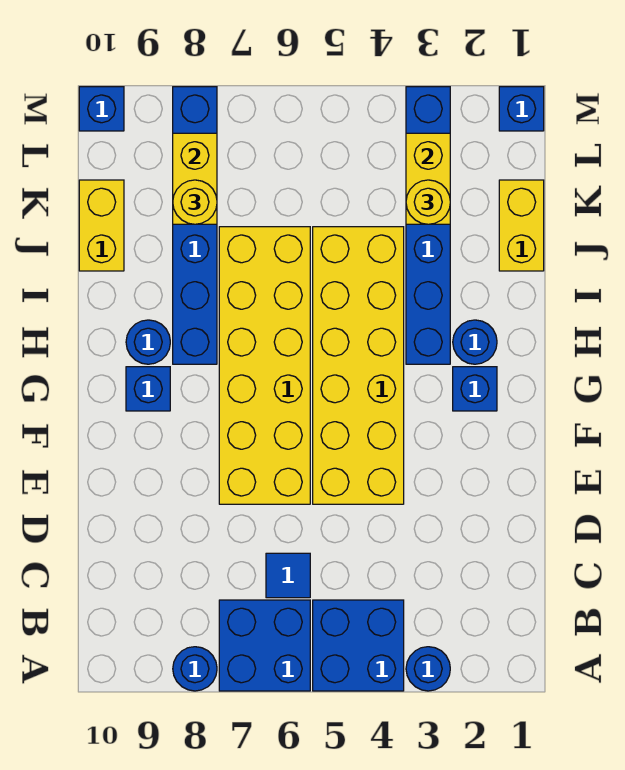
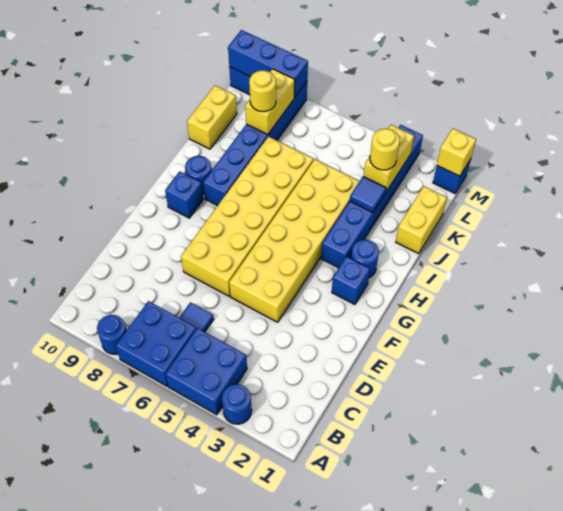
none -> blue tile J3 level 2
none -> yellow brick M1 level 2
none -> blue brick M8:M10 level 2

